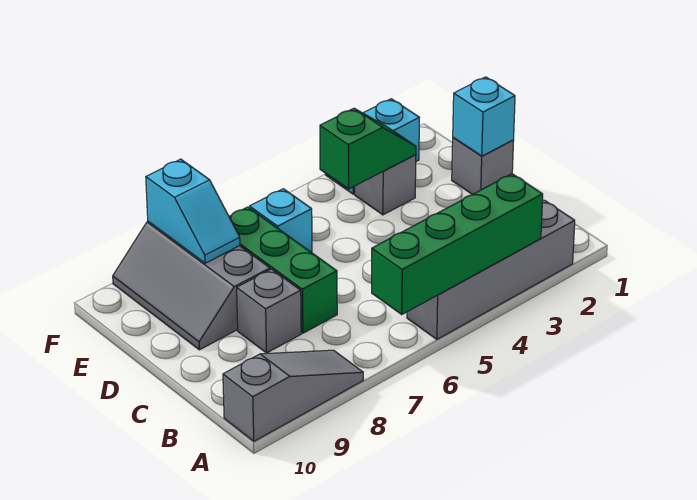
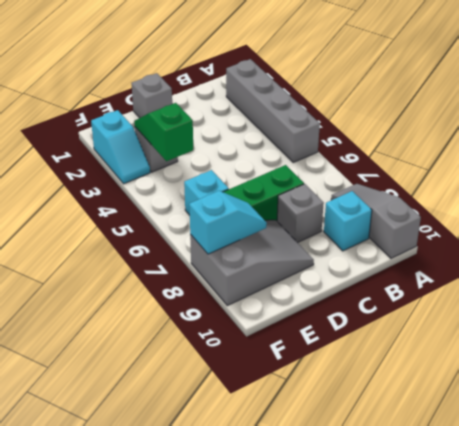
green brick A3:A6 level 2 -> none
cyan brick D1 level 2 -> cyan brick B9 level 1
grey slope D8:F9 level 1 top 8 -> grey slope D8:F9 level 1 top F

